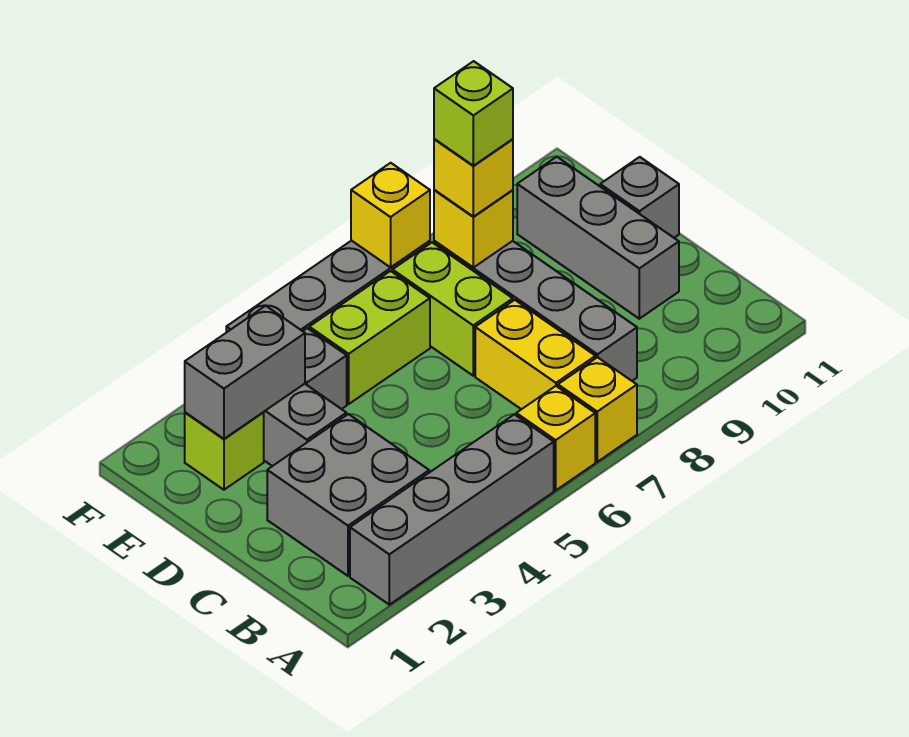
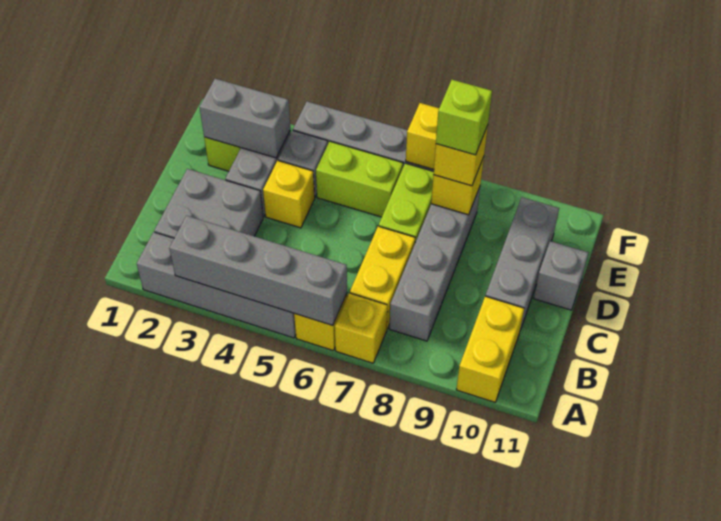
none -> grey brick A3:A6 level 2
none -> yellow brick A10:B10 level 1
none -> yellow brick D4 level 1

